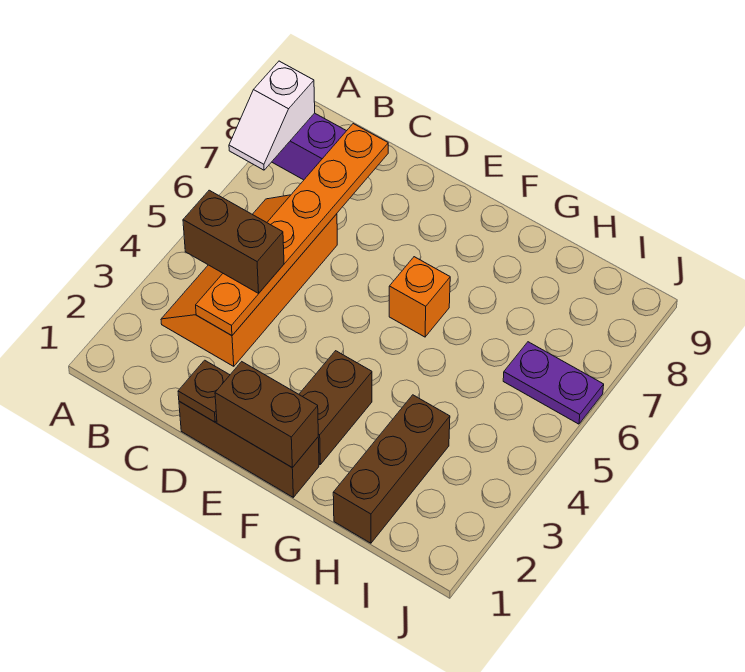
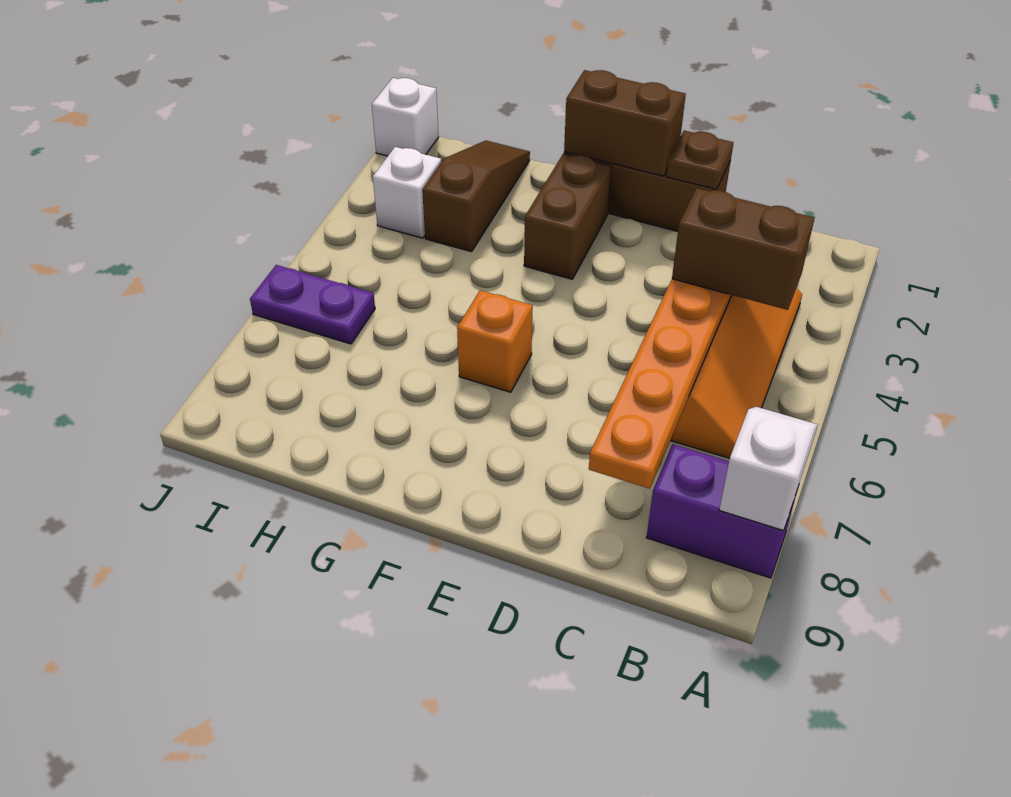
brown brick H1:H3 level 1 -> brown slope H1:H3 level 1 top 3
none -> white brick I3 level 1
none -> white brick J1 level 1

